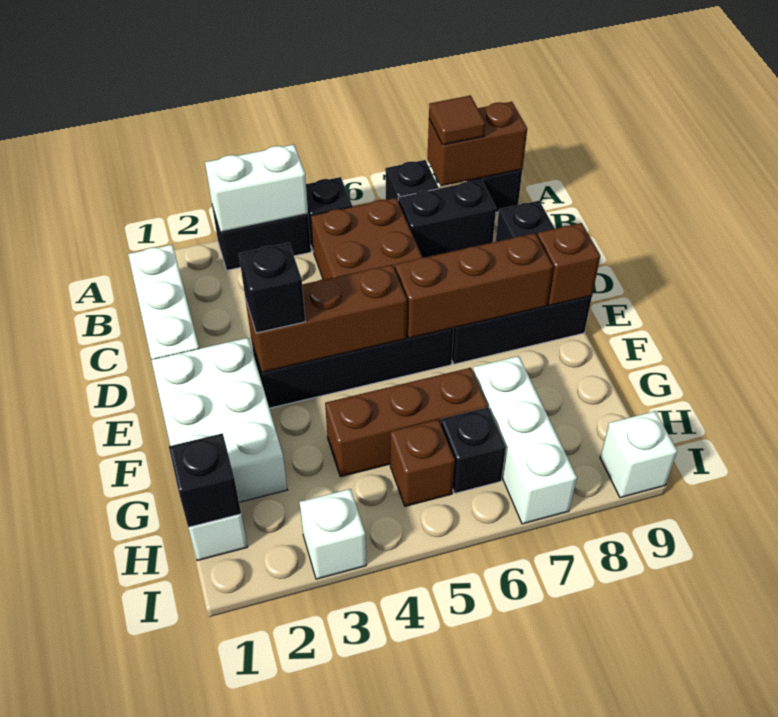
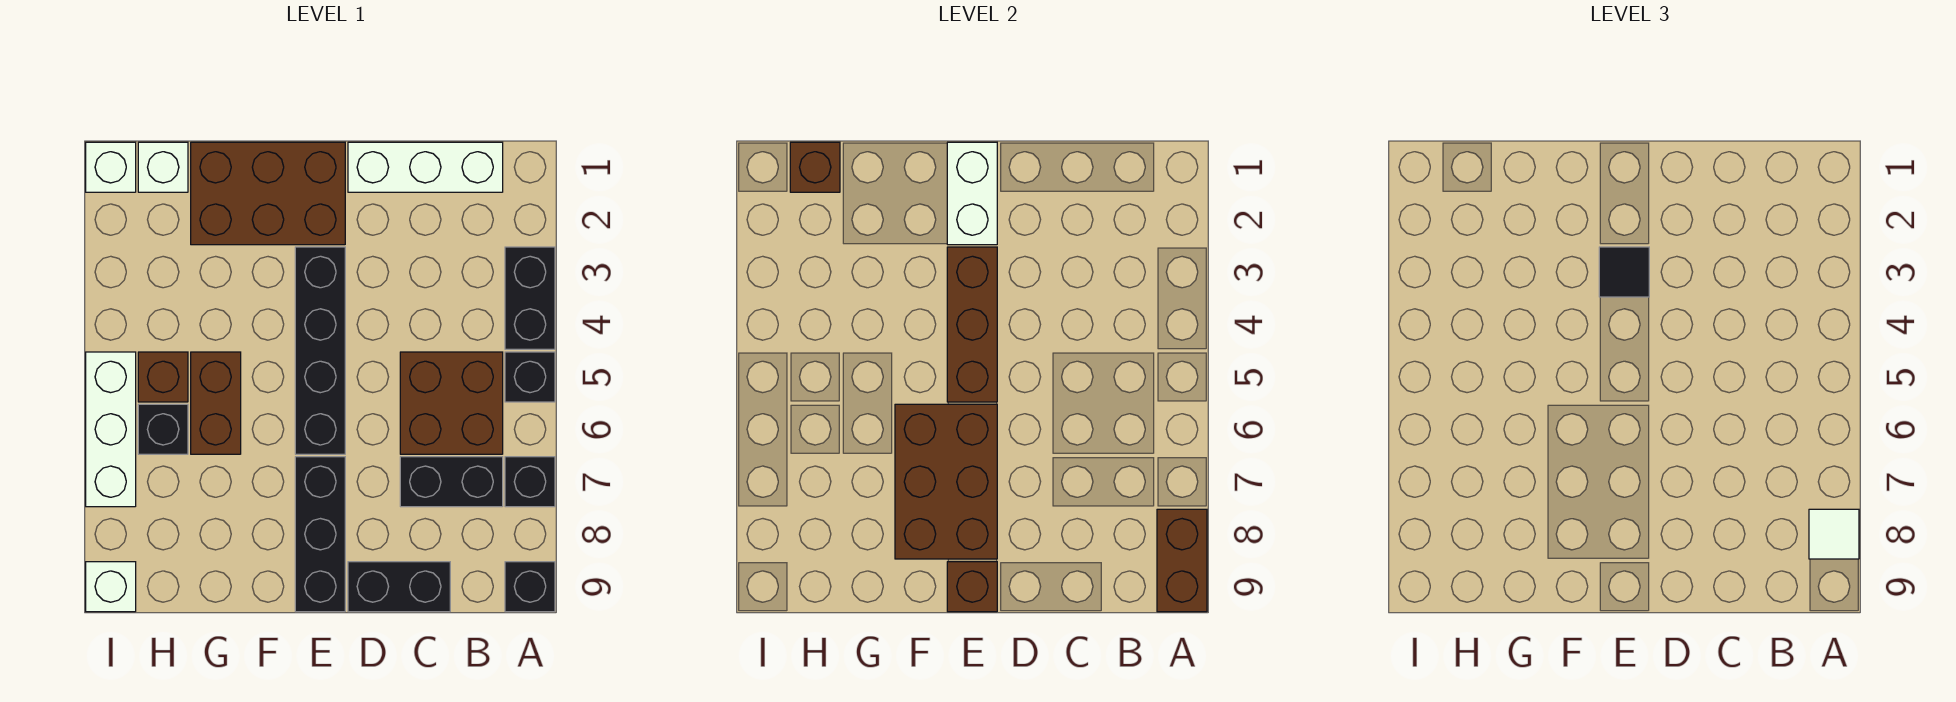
white brick A3:A4 level 2 -> white brick E1:E2 level 2
brown tile A8 level 3 -> white tile A8 level 3
black brick B7:B8 level 1 -> black brick B7:C7 level 1
white brick E1:G2 level 1 -> brown brick E1:G2 level 1
black brick E3 level 3 -> black tile E3 level 3
brown brick E6:E8 level 2 -> brown brick E6:F8 level 2
brown brick G4:G6 level 1 -> brown brick G5:G6 level 1
white brick G7:I7 level 1 -> white brick I5:I7 level 1
black brick H1 level 2 -> brown brick H1 level 2
white brick I3 level 1 -> white brick I1 level 1

